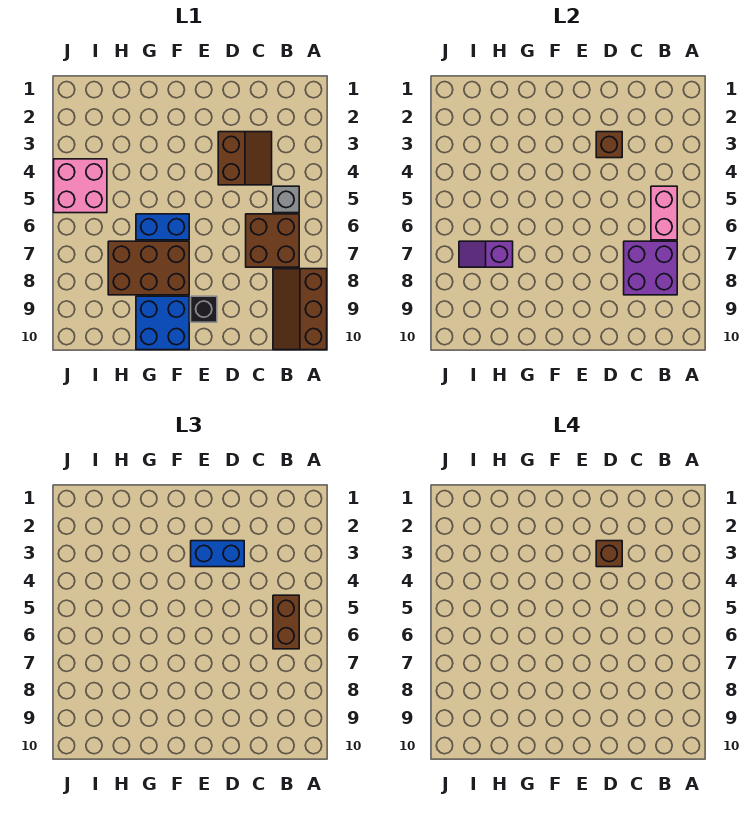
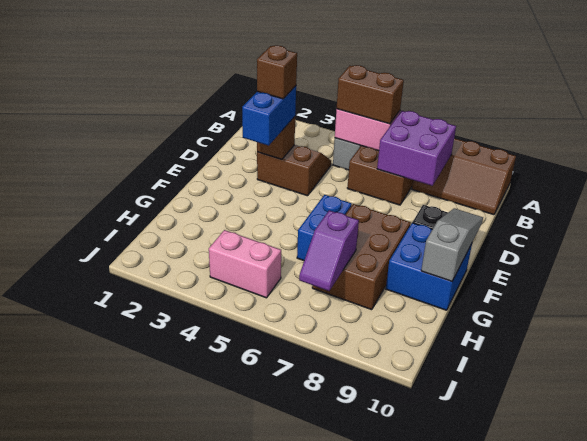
none -> grey slope E10:G10 level 2 top G
pink brick I4:J5 level 1 -> pink brick I4:I5 level 1

